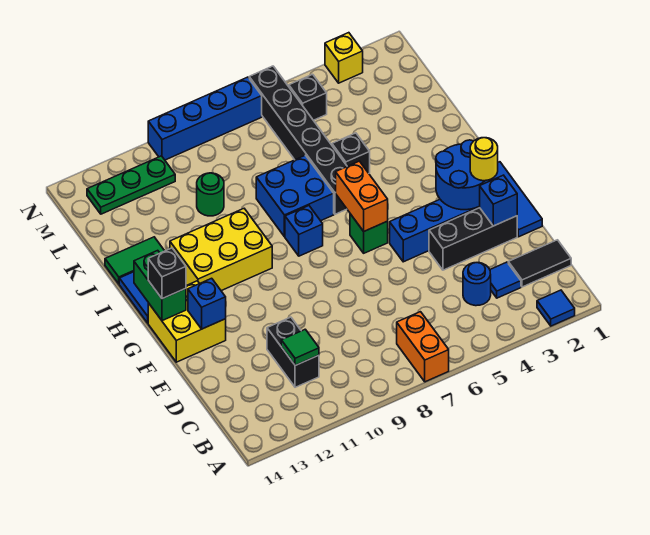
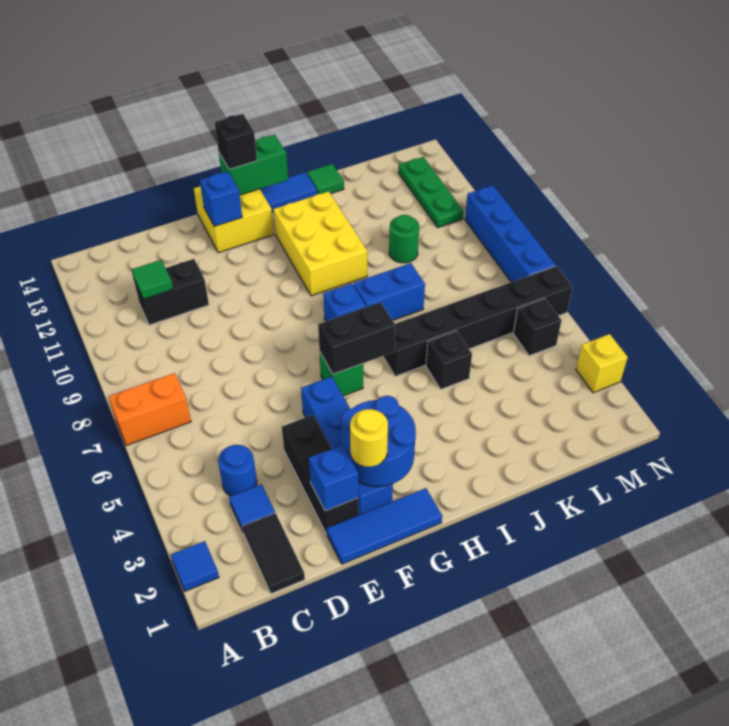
orange brick G6:H6 level 2 -> black brick G6:H6 level 2
blue brick I7:J8 level 1 -> blue brick I8:J8 level 1
green tile J13:J14 level 1 -> green tile J14 level 1

